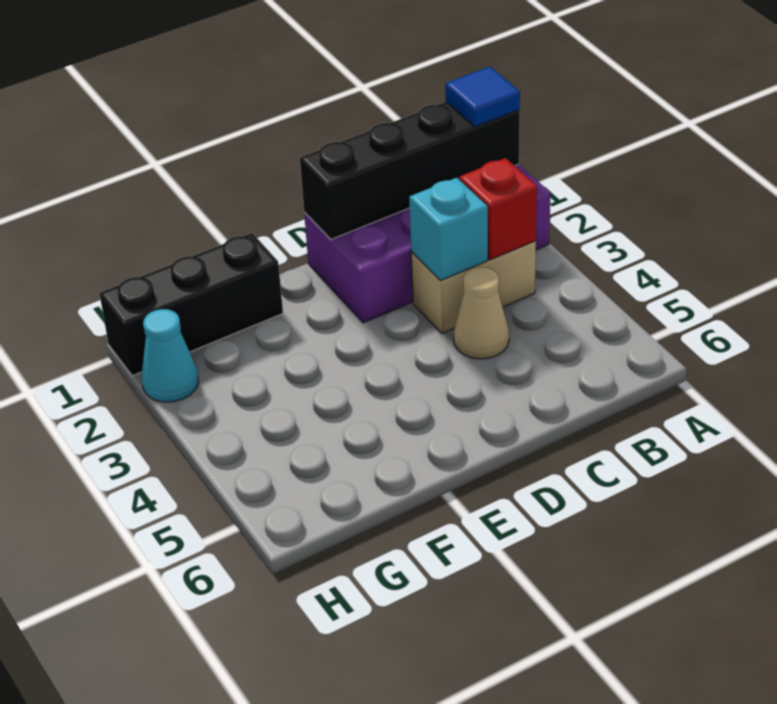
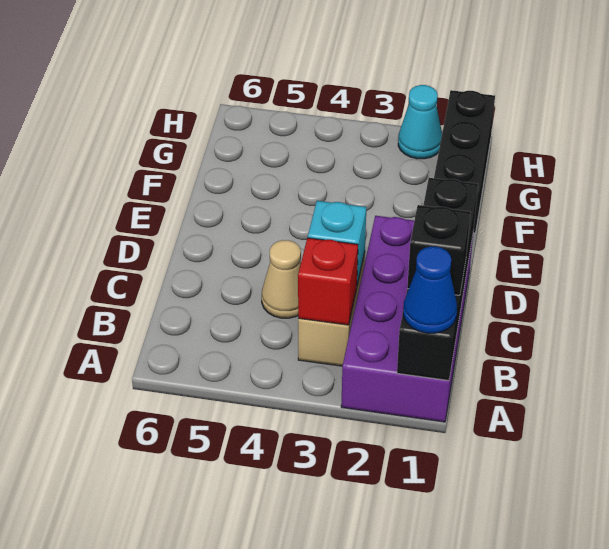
blue tile A1 level 3 -> blue cone A1 level 3
none -> black brick B1 level 3

